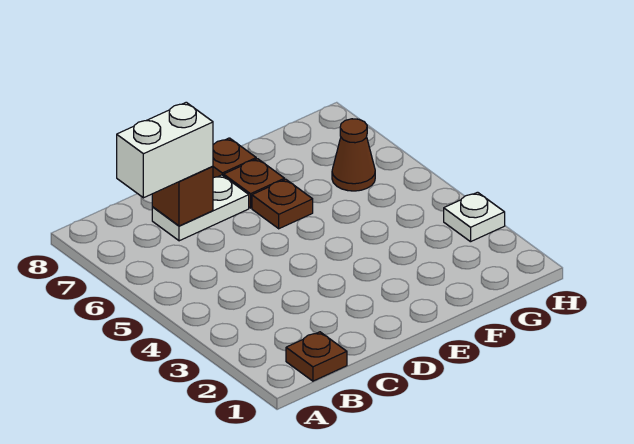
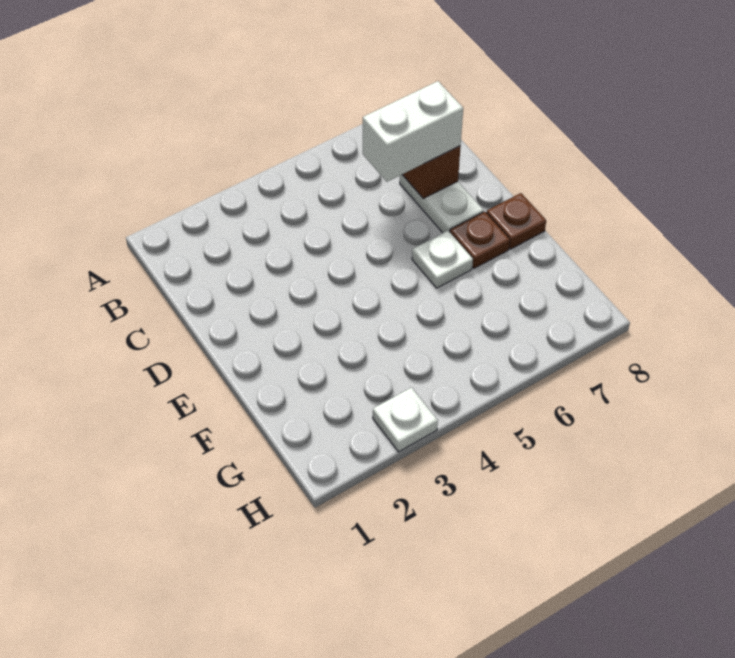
brown plate B1 level 1 -> none
white brick B7:C7 level 3 -> white brick C6:C7 level 3
brown plate E6 level 1 -> white plate E6 level 1
brown cone G6 level 1 -> none

